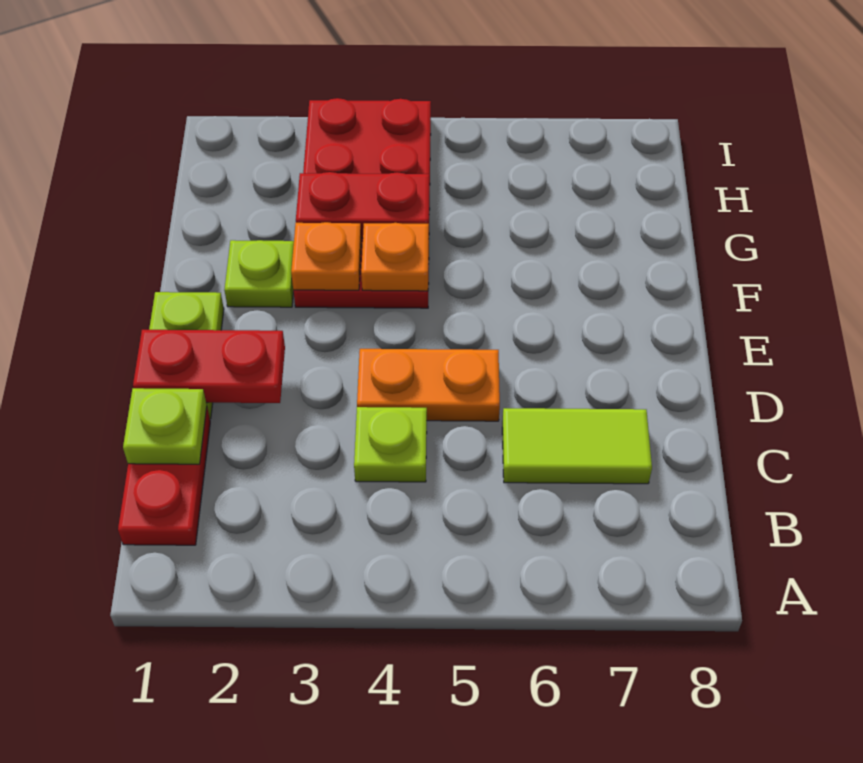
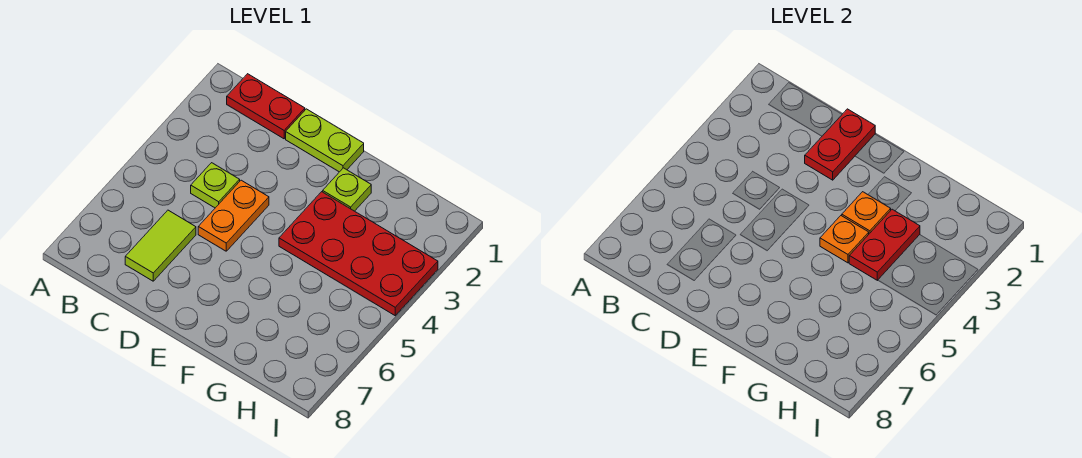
lime plate C1 level 2 -> none

